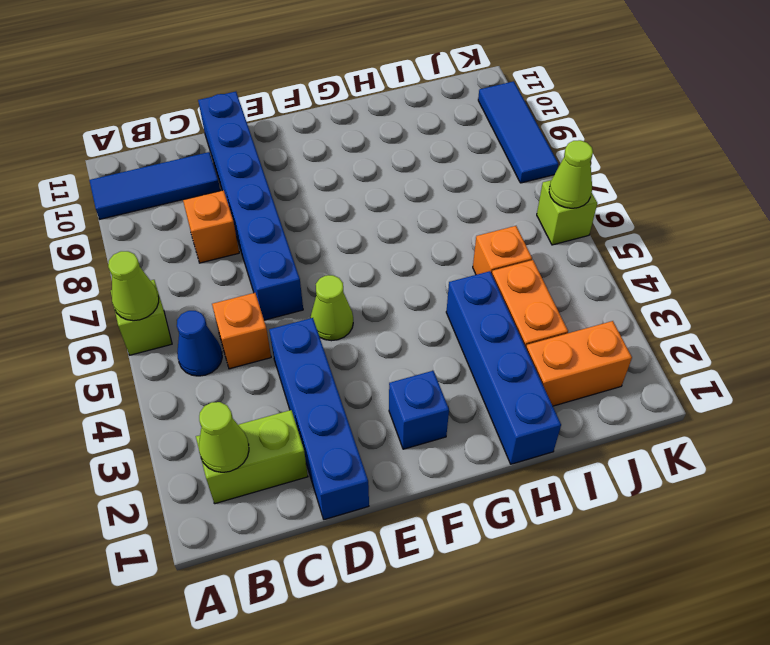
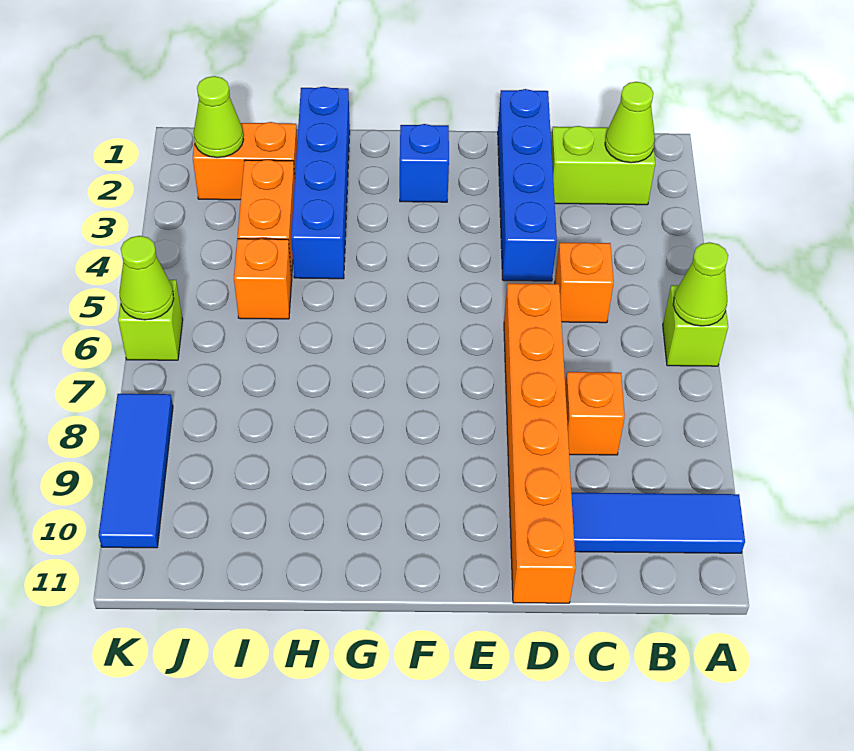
blue cone B5 level 1 -> none
blue brick D6:D11 level 1 -> orange brick D6:D11 level 1
lime cone E5 level 1 -> lime cone J2 level 2

